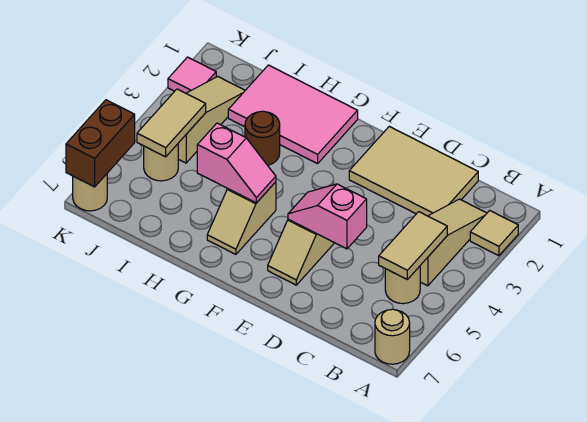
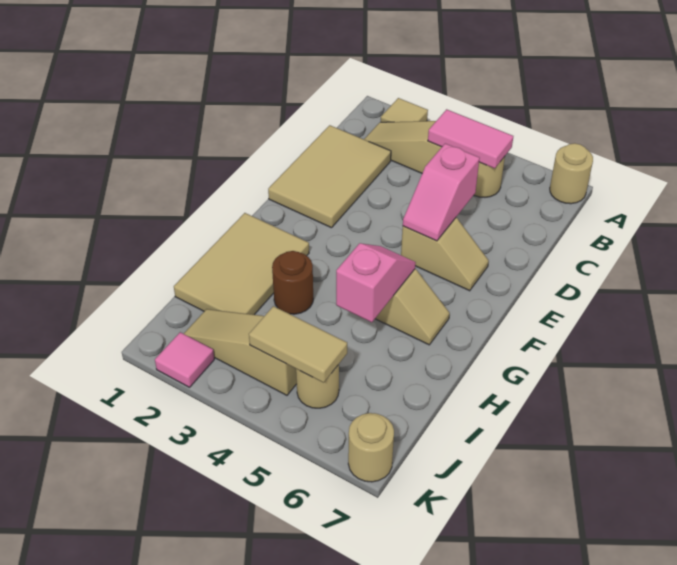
tan tile B4:B5 level 2 -> pink tile B4:B5 level 2
pink tile G1:I2 level 1 -> tan tile G1:I2 level 1
brown brick K6:K7 level 2 -> none

